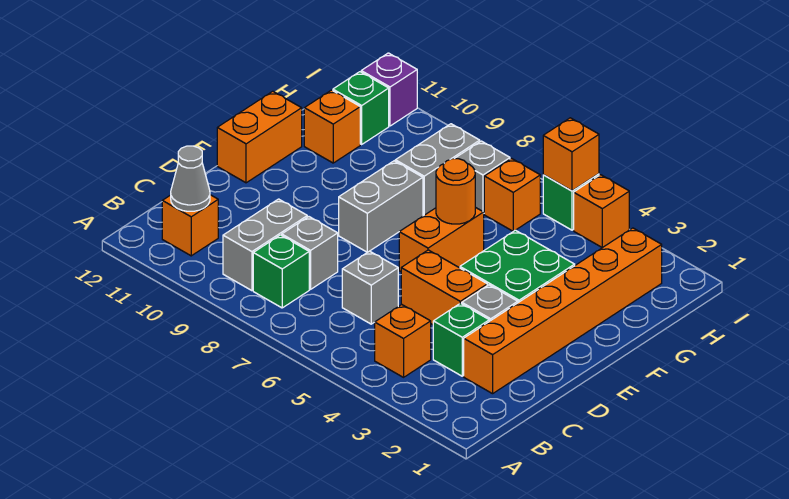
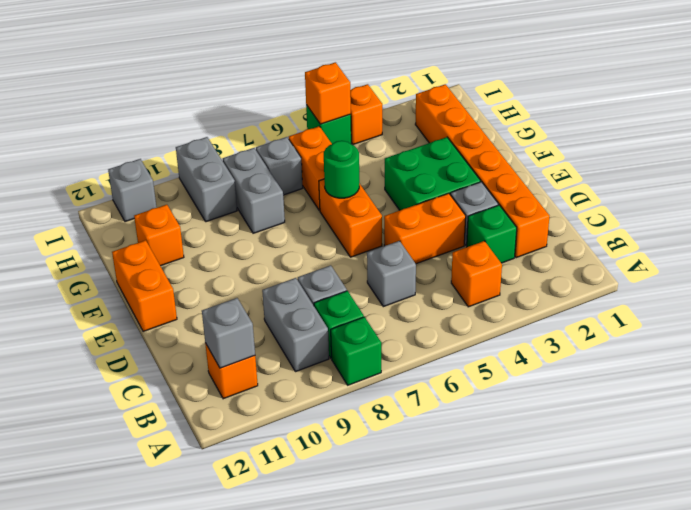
grey cone B11 level 2 -> grey brick B11 level 2
grey brick E8:F8 level 1 -> grey brick H9:I9 level 1
orange round brick F6 level 2 -> green round brick F6 level 2
orange brick H6 level 1 -> orange brick G6:H6 level 1
green brick H11 level 1 -> green brick A8 level 1
purple brick I11 level 1 -> grey brick I11 level 1

